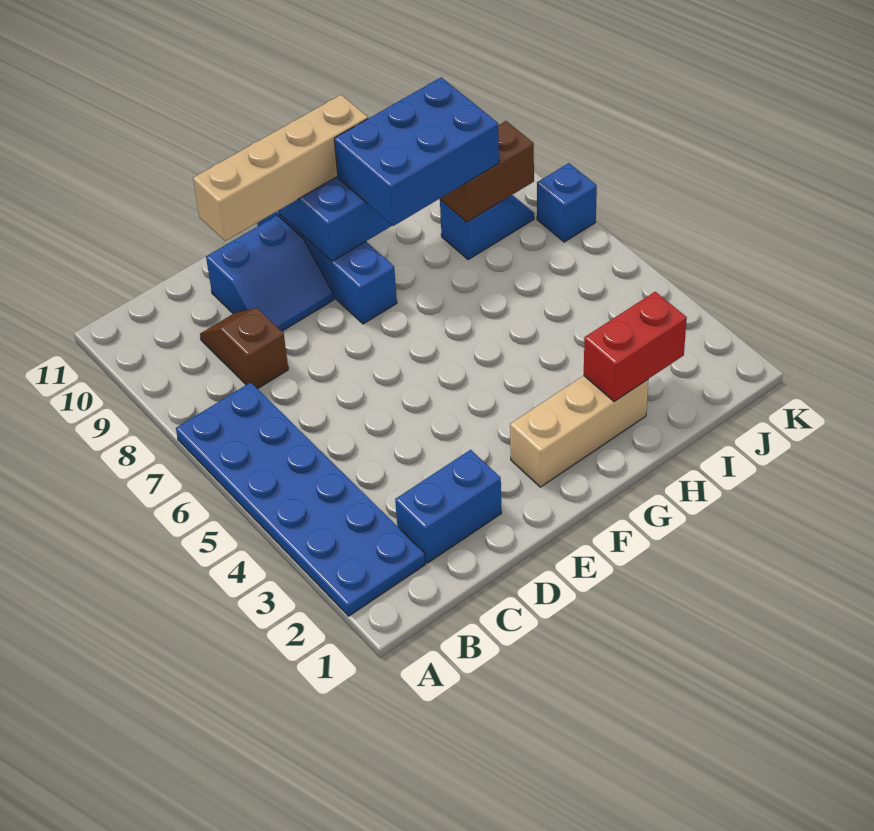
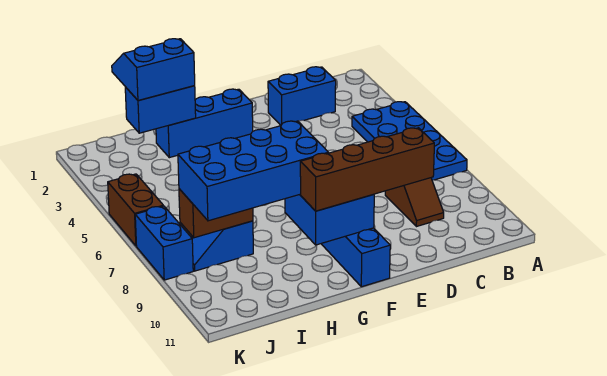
blue plate A2:B7 level 1 -> blue plate A4:B7 level 1
blue slope D9:E10 level 1 top 10 -> blue slope H1:I2 level 3 top 2
tan brick D10:G10 level 3 -> brown brick D10:G10 level 3
tan brick F2:H2 level 1 -> blue brick F2:H2 level 1
blue brick G8:I9 level 3 -> blue brick G8:J9 level 3
red brick H2:I2 level 2 -> blue brick H2:I2 level 2
none -> brown brick K5:K6 level 1
blue brick K7 level 1 -> blue brick K7:K8 level 1

